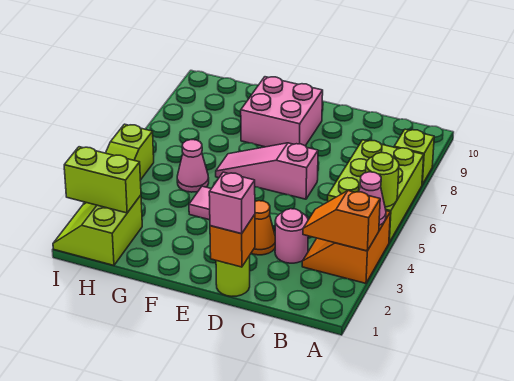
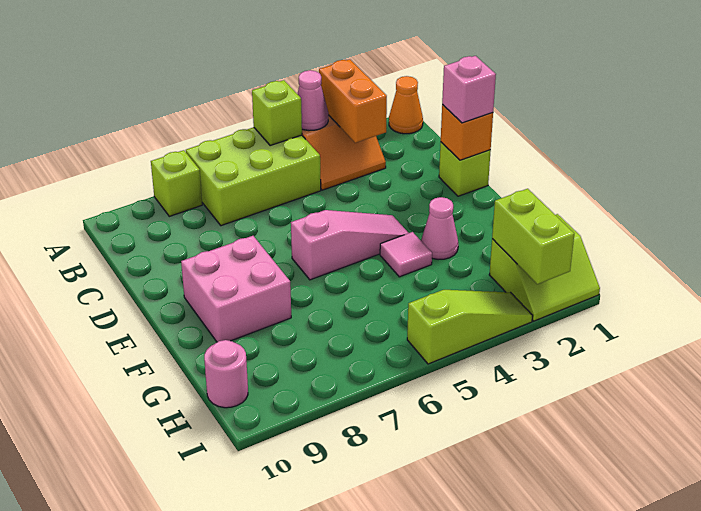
orange slope A3:B3 level 2 top A -> orange brick A3:B3 level 2
lime round brick A5 level 2 -> lime brick A5 level 2
pink round brick C3 level 1 -> pink round brick H10 level 1
lime round brick D1 level 1 -> lime brick D1 level 1
orange cone D3 level 1 -> orange cone A1 level 1
pink slope D6:F6 level 1 top D -> pink slope E4:E6 level 1 top 6
pink cone G5 level 1 -> pink cone F3 level 1

